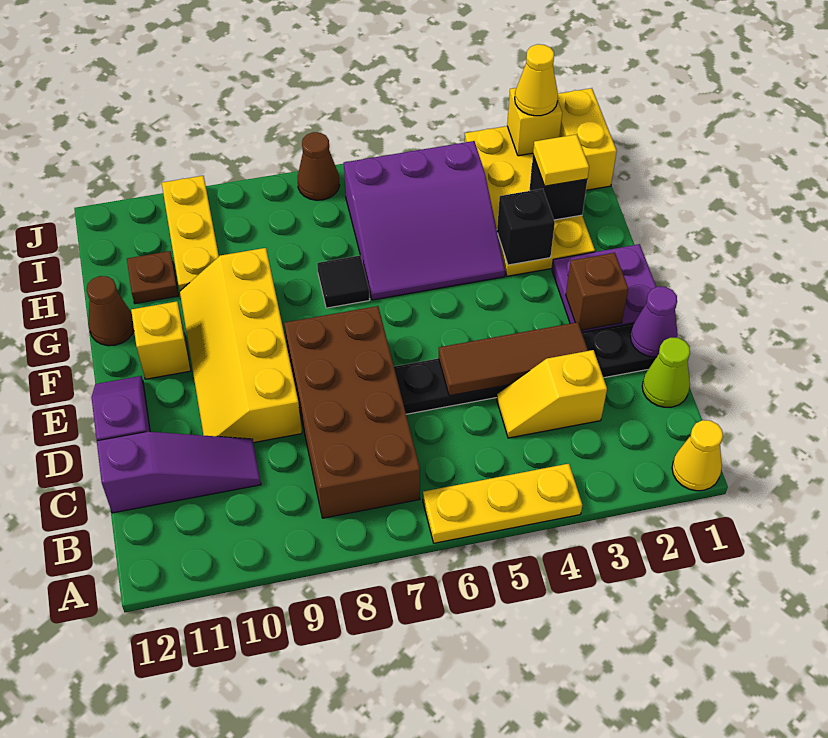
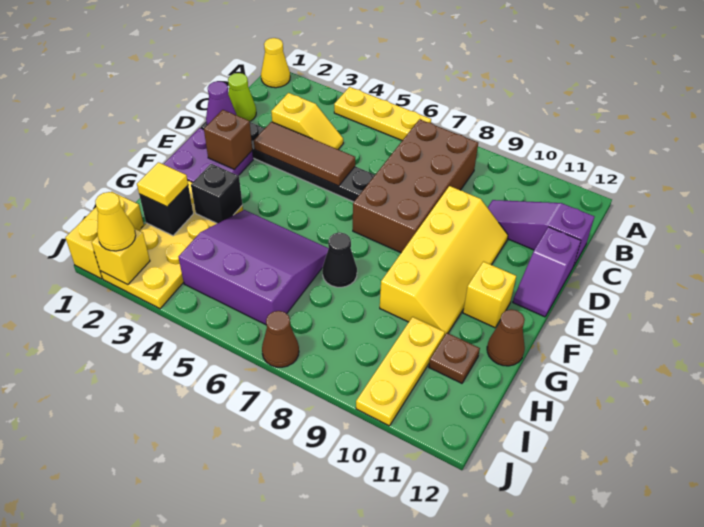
black tile G7 level 1 -> black cone G7 level 1

